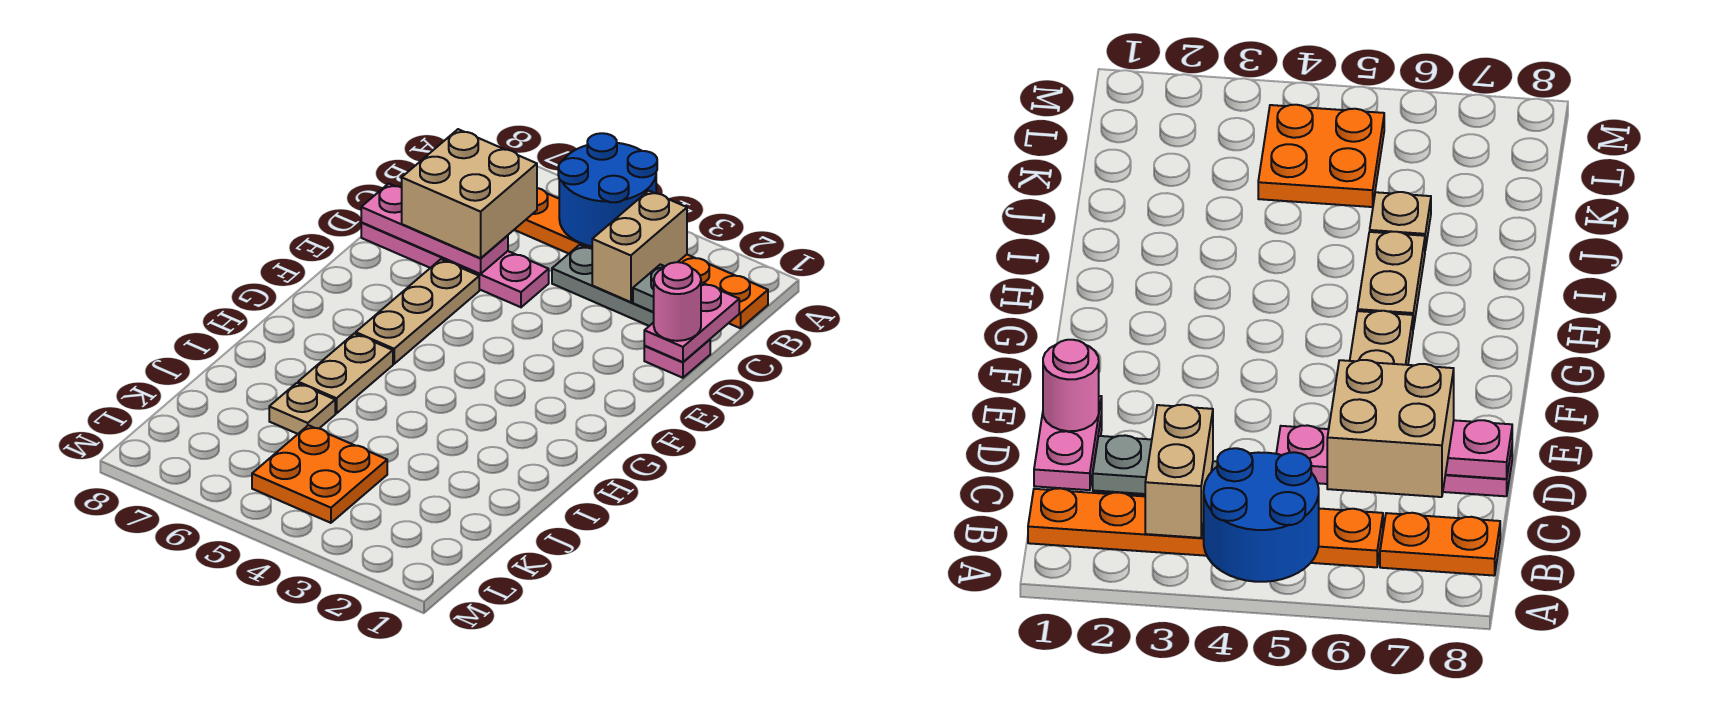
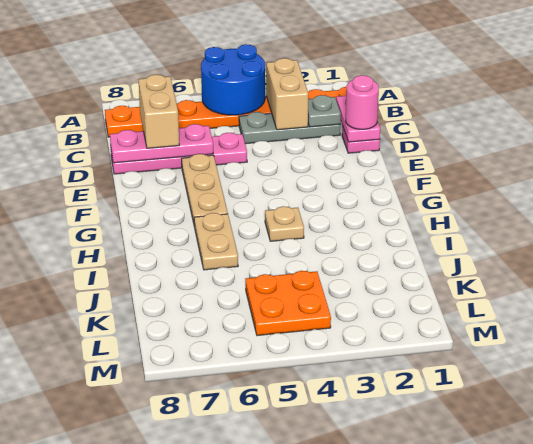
tan brick C6:D7 level 3 -> tan brick C7:D7 level 3
tan plate J6 level 1 -> tan plate H4 level 1

